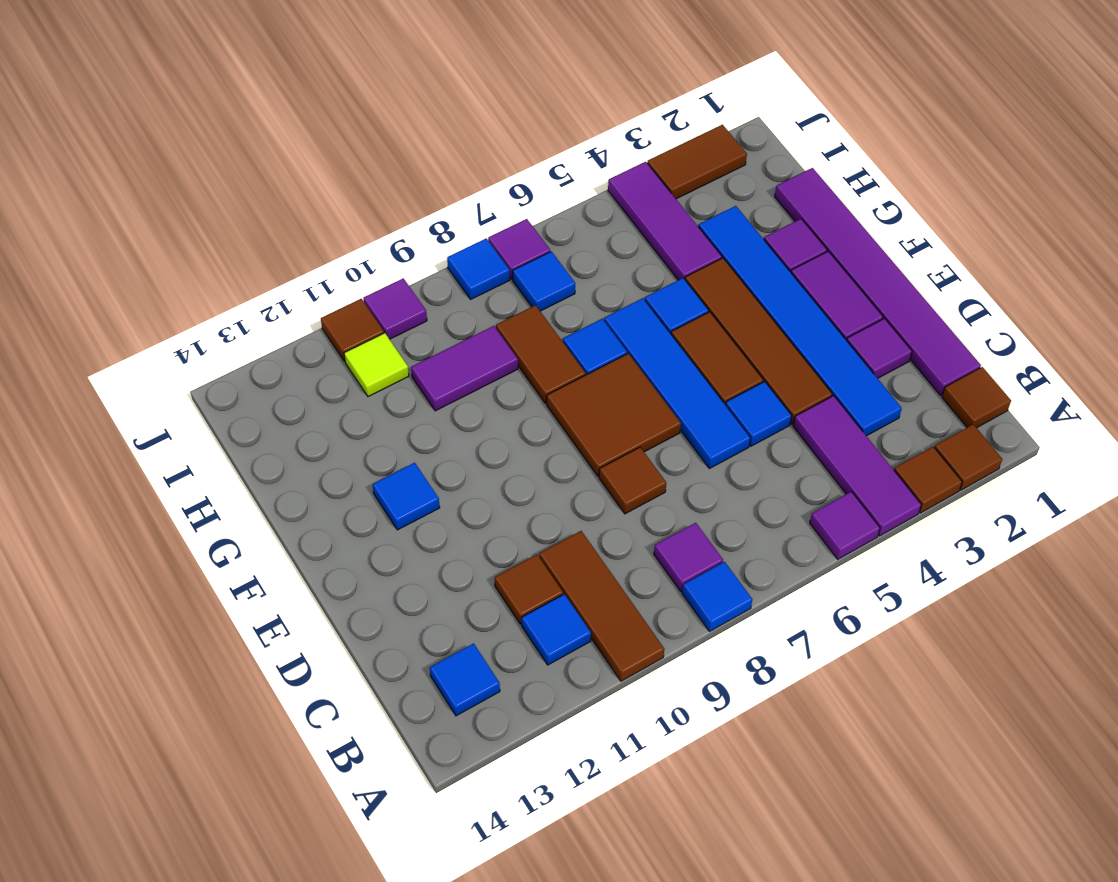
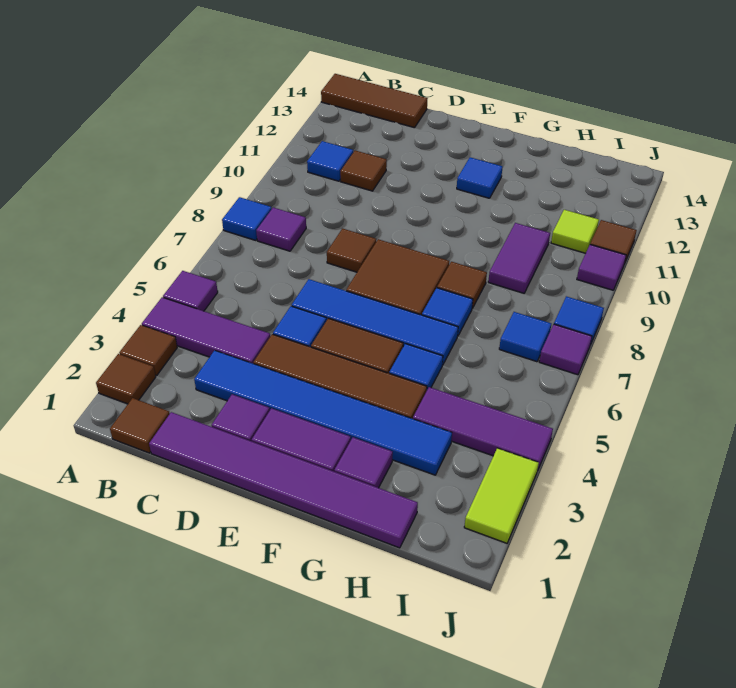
brown tile A10:C10 level 1 -> brown tile A14:C14 level 1
blue tile B13 level 1 -> none
brown tile G8:H8 level 1 -> brown tile G8 level 1
brown tile J2:J3 level 1 -> lime tile J2:J3 level 1

